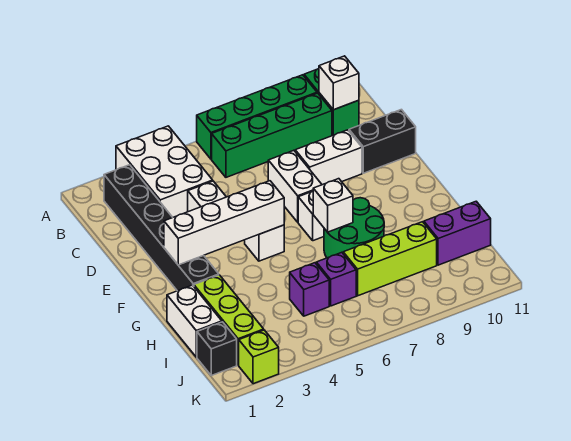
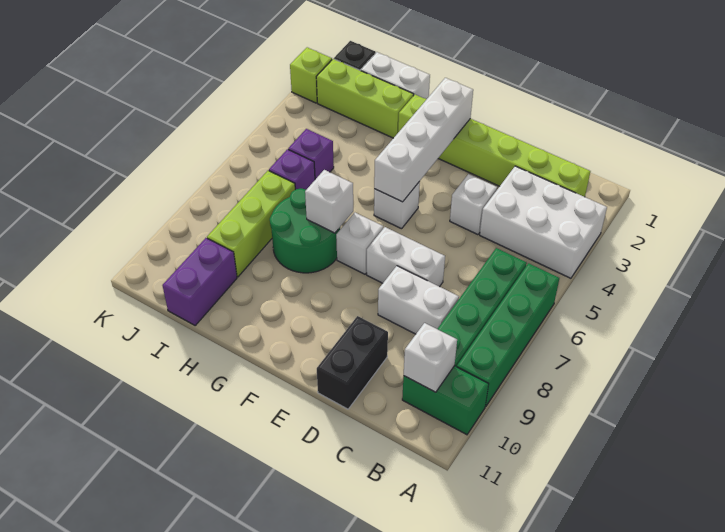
black brick B2:G2 level 1 -> lime brick B2:G2 level 1
white brick D8:D9 level 1 -> white brick C8:D8 level 1

